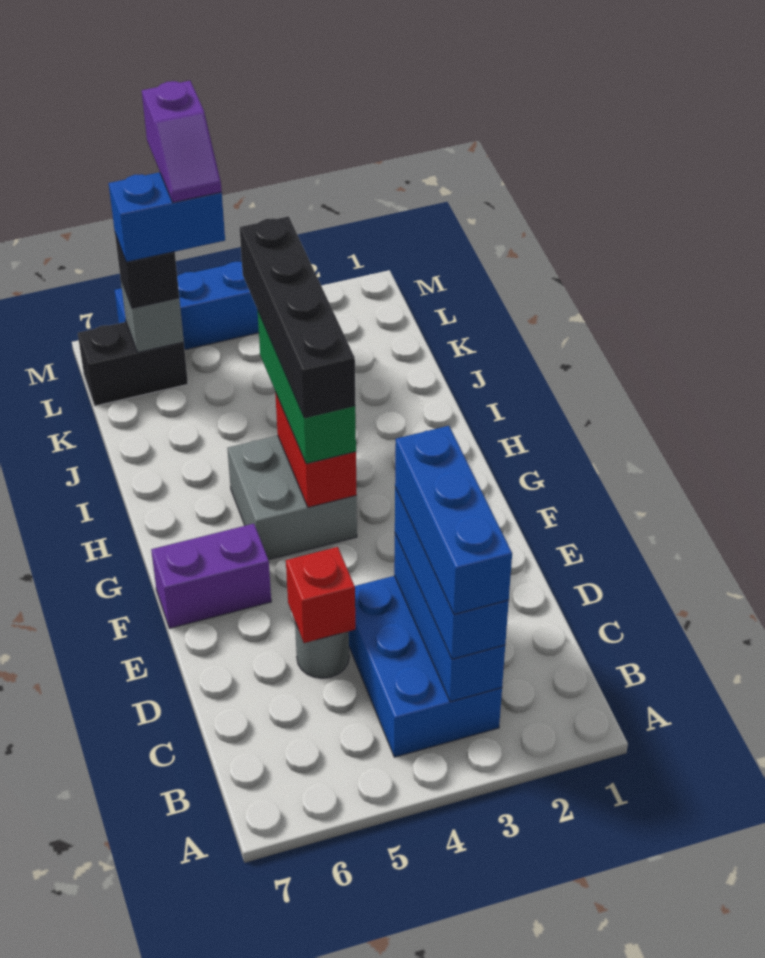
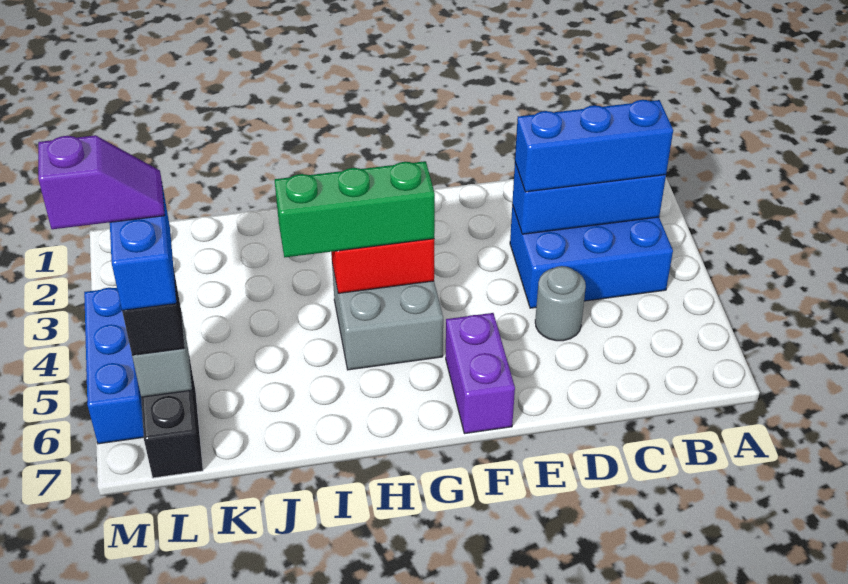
blue brick B3:D3 level 4 -> none
red brick D5 level 2 -> none
black brick G4:J4 level 4 -> none

